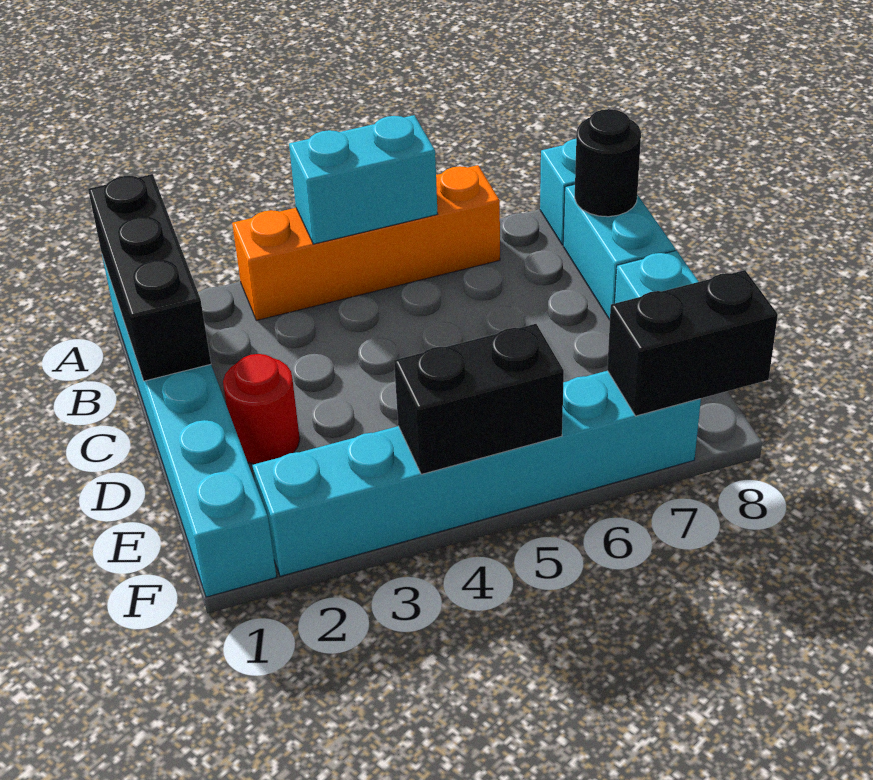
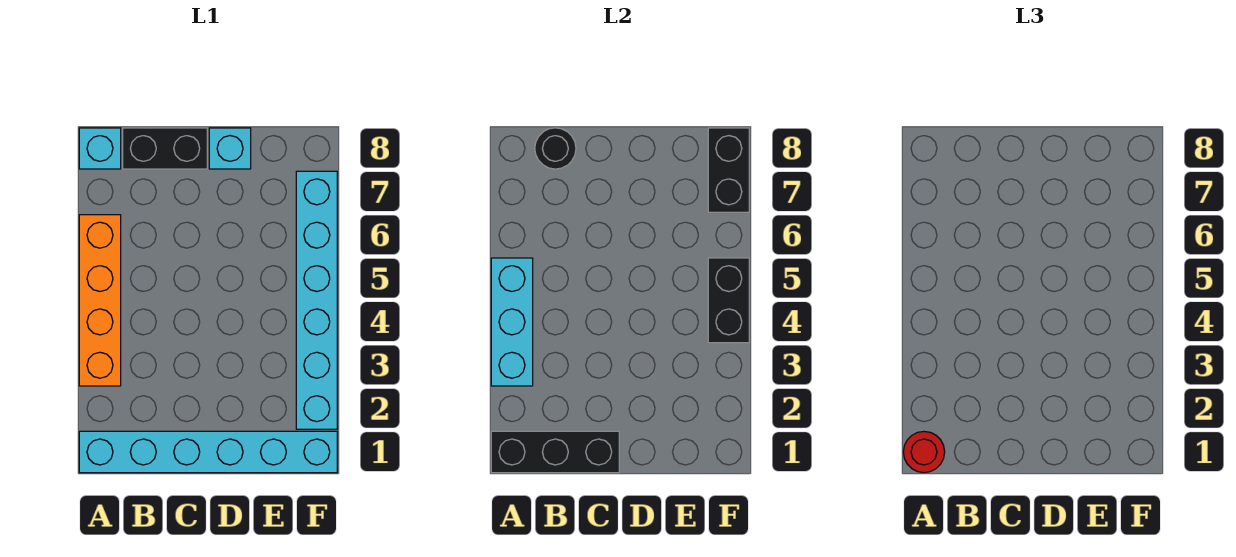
cyan brick A4:A5 level 2 -> cyan brick A3:A5 level 2
cyan brick B8:C8 level 1 -> black brick B8:C8 level 1
red round brick D2 level 1 -> red round brick A1 level 3

